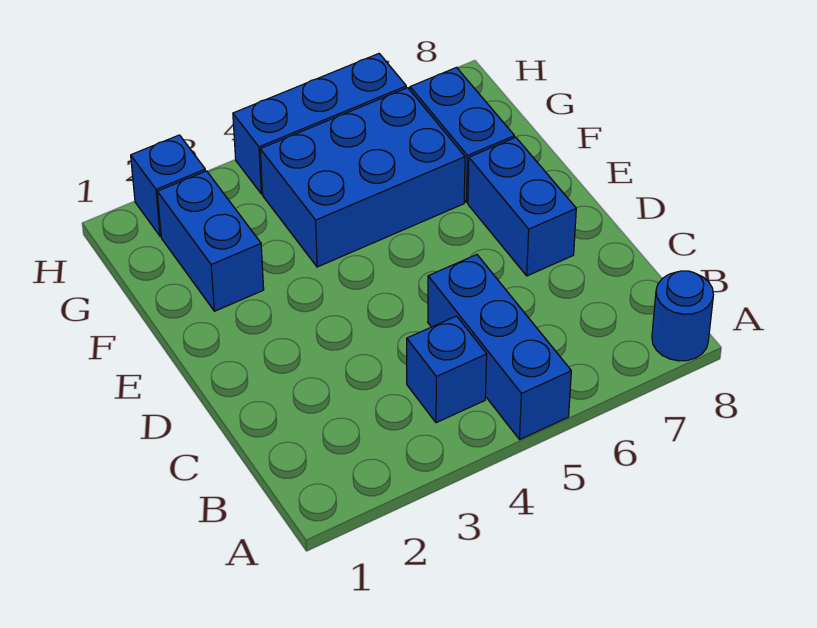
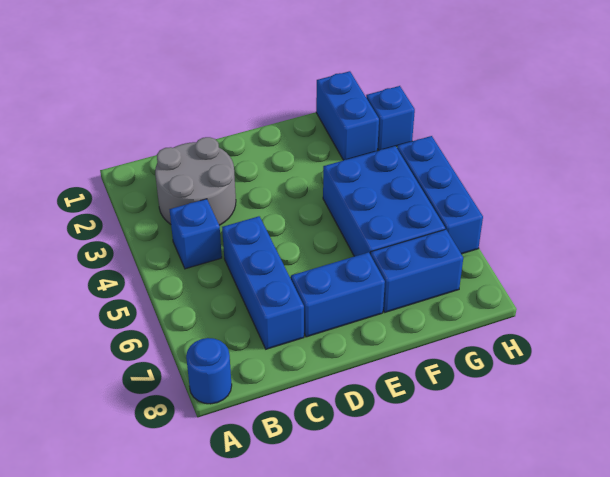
blue brick A5:C5 level 1 -> blue brick C5:C7 level 1
none -> grey round brick B2:C3 level 1
blue brick F2:G2 level 1 -> blue brick G1:G2 level 1

